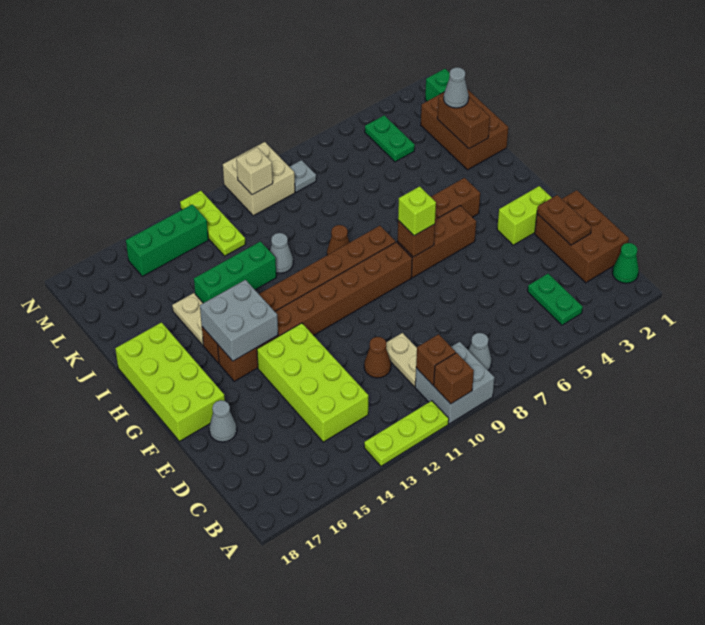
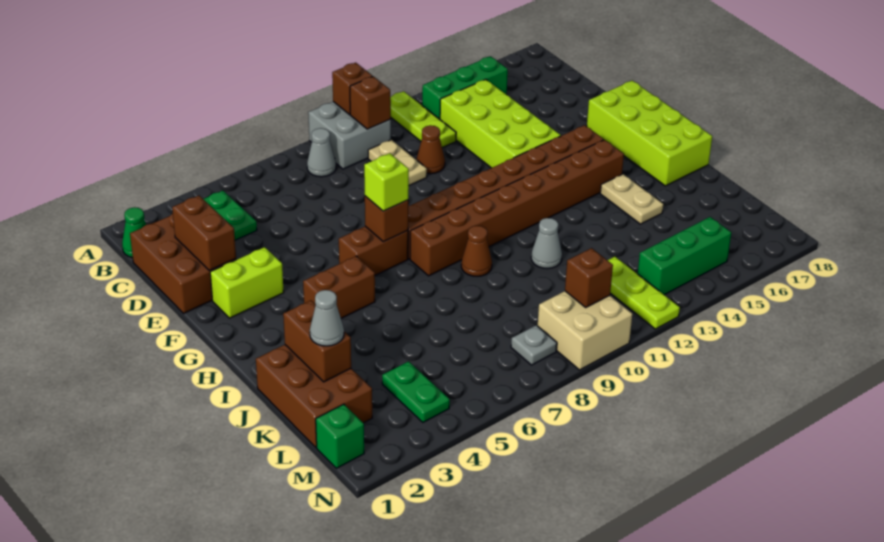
lime plate A11:A13 level 1 -> lime plate A12:C12 level 1
brown plate D2:E2 level 2 -> brown brick D2:E2 level 2
grey cone E17 level 1 -> none
brown brick G5:G7 level 1 -> brown brick G6:G7 level 1
grey brick G14:H15 level 2 -> none
green brick J12:J14 level 1 -> green brick B13:B15 level 1
tan brick M10 level 2 -> brown brick M10 level 2

